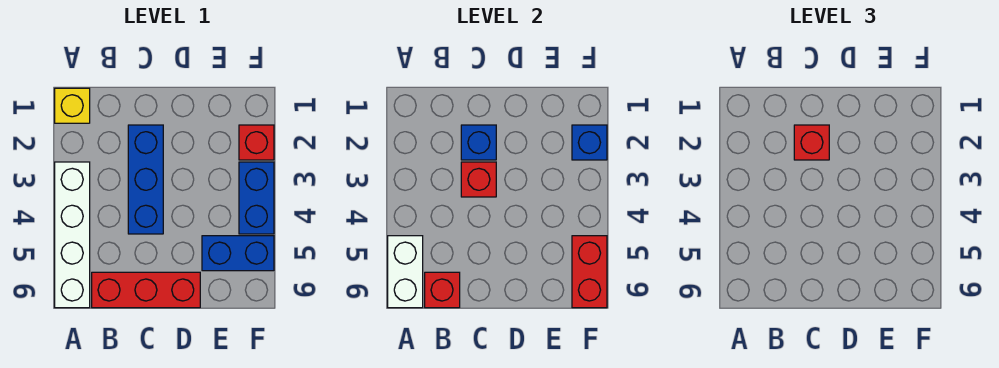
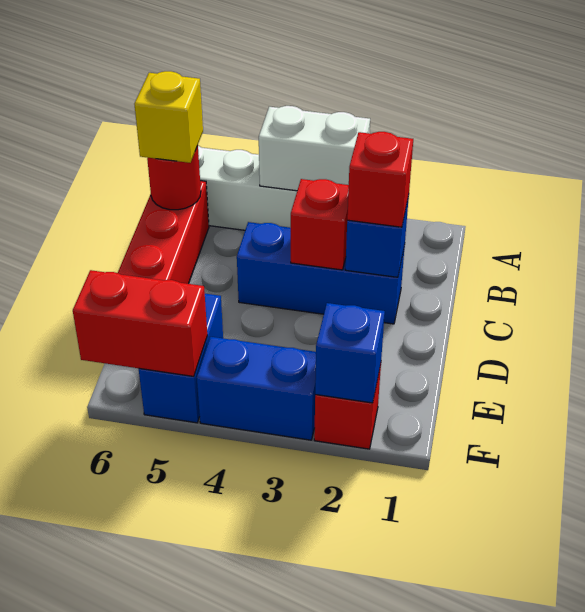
yellow brick A1 level 1 -> yellow brick B6 level 3
white brick A5:A6 level 2 -> white brick A3:A4 level 2
red brick B6 level 2 -> red round brick B6 level 2

